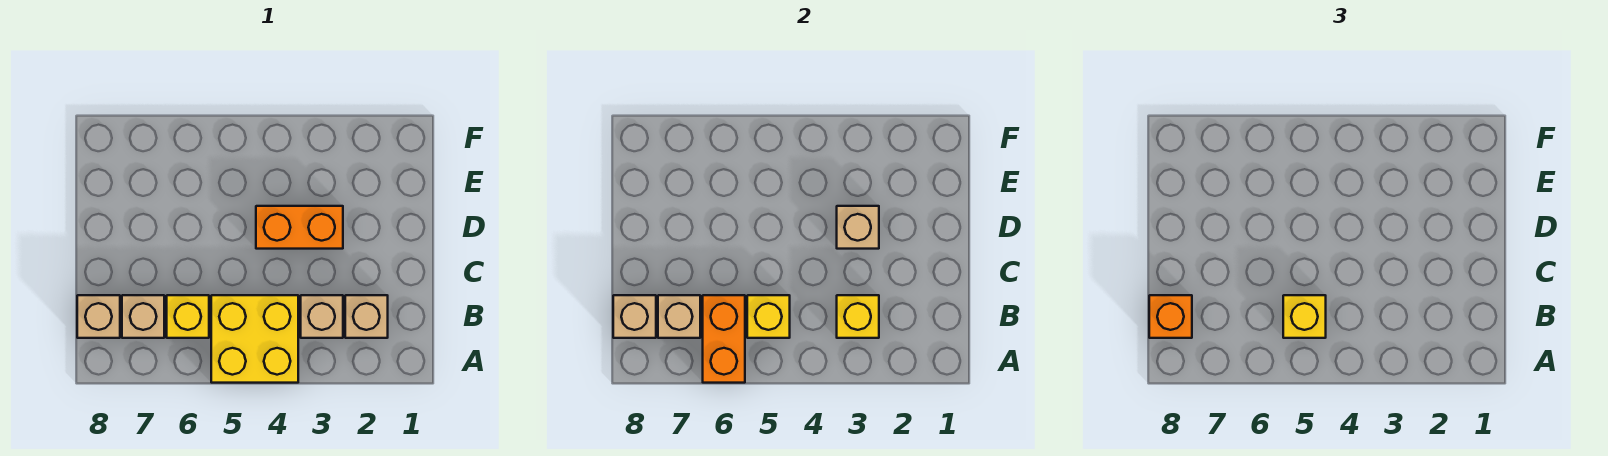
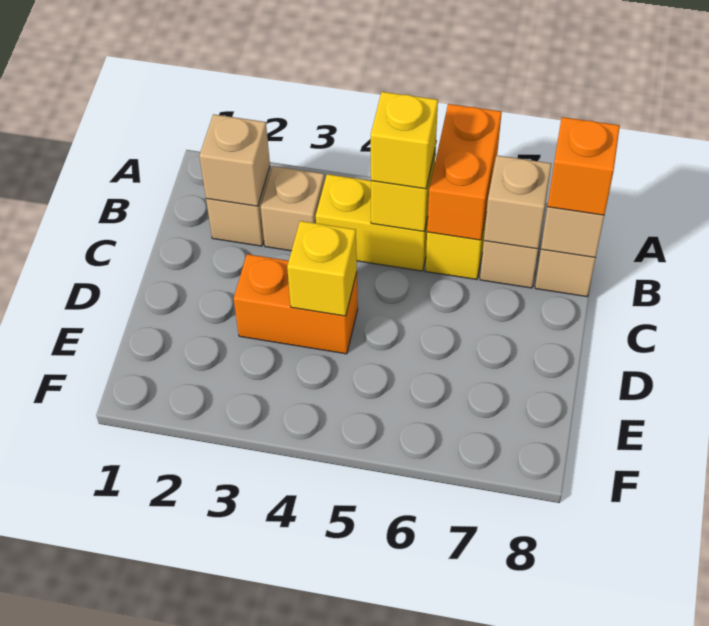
yellow brick A4:B5 level 1 -> yellow brick B4:B5 level 1
yellow brick B3 level 2 -> yellow brick D4 level 2
tan brick D3 level 2 -> tan brick B2 level 2

